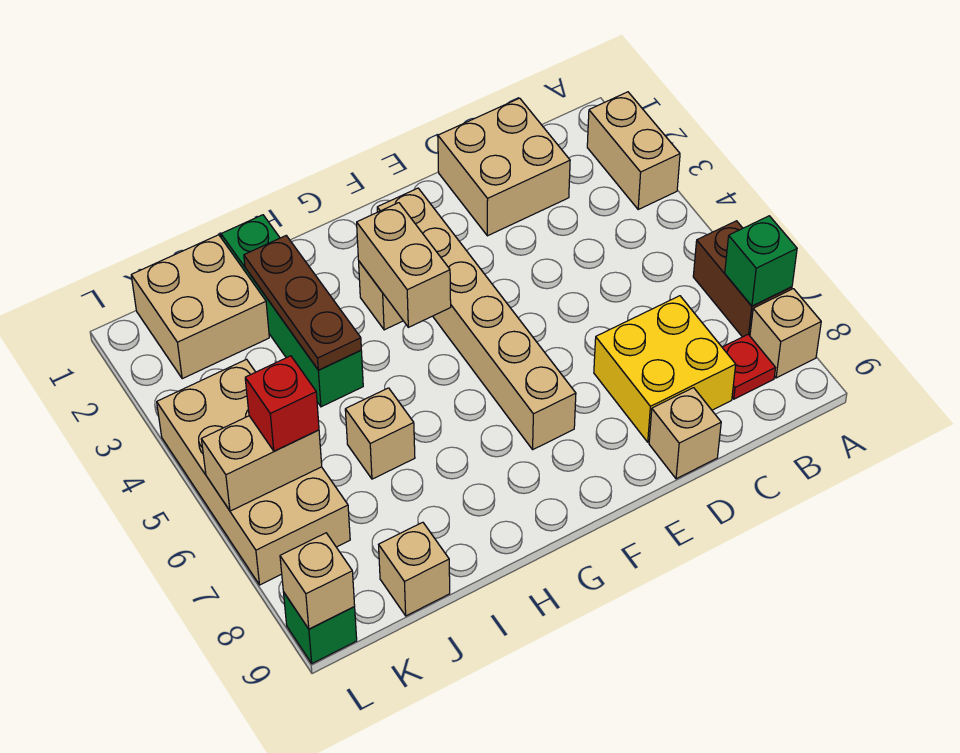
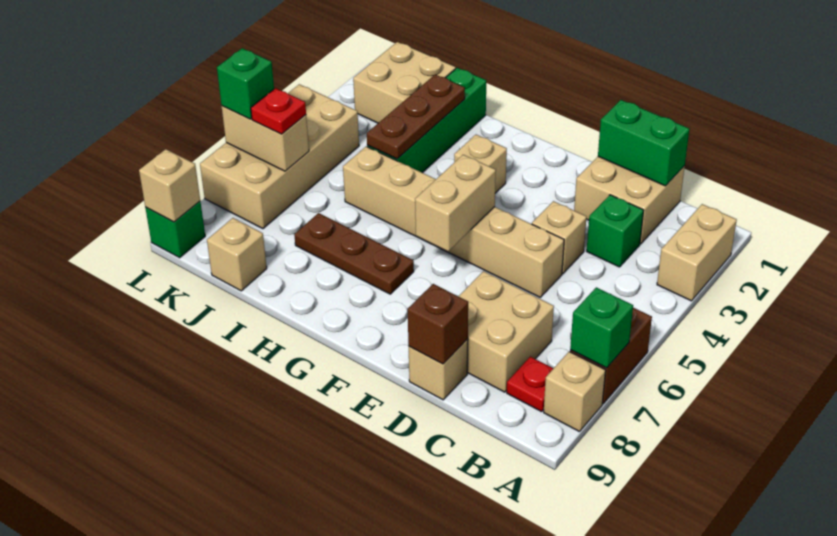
none -> green brick C1:D1 level 2
none -> green brick C3 level 1
yellow brick C7:D8 level 1 -> tan brick C7:D8 level 1
none -> brown brick D9 level 2
tan brick F2:F7 level 1 -> tan brick D5:I5 level 1
tan brick G3:G4 level 2 -> tan brick F5:F6 level 2
none -> brown plate G7:I7 level 1
tan brick I6 level 1 -> tan brick D4 level 1
red brick K6 level 3 -> red plate K6 level 3
none -> green brick L6 level 3

